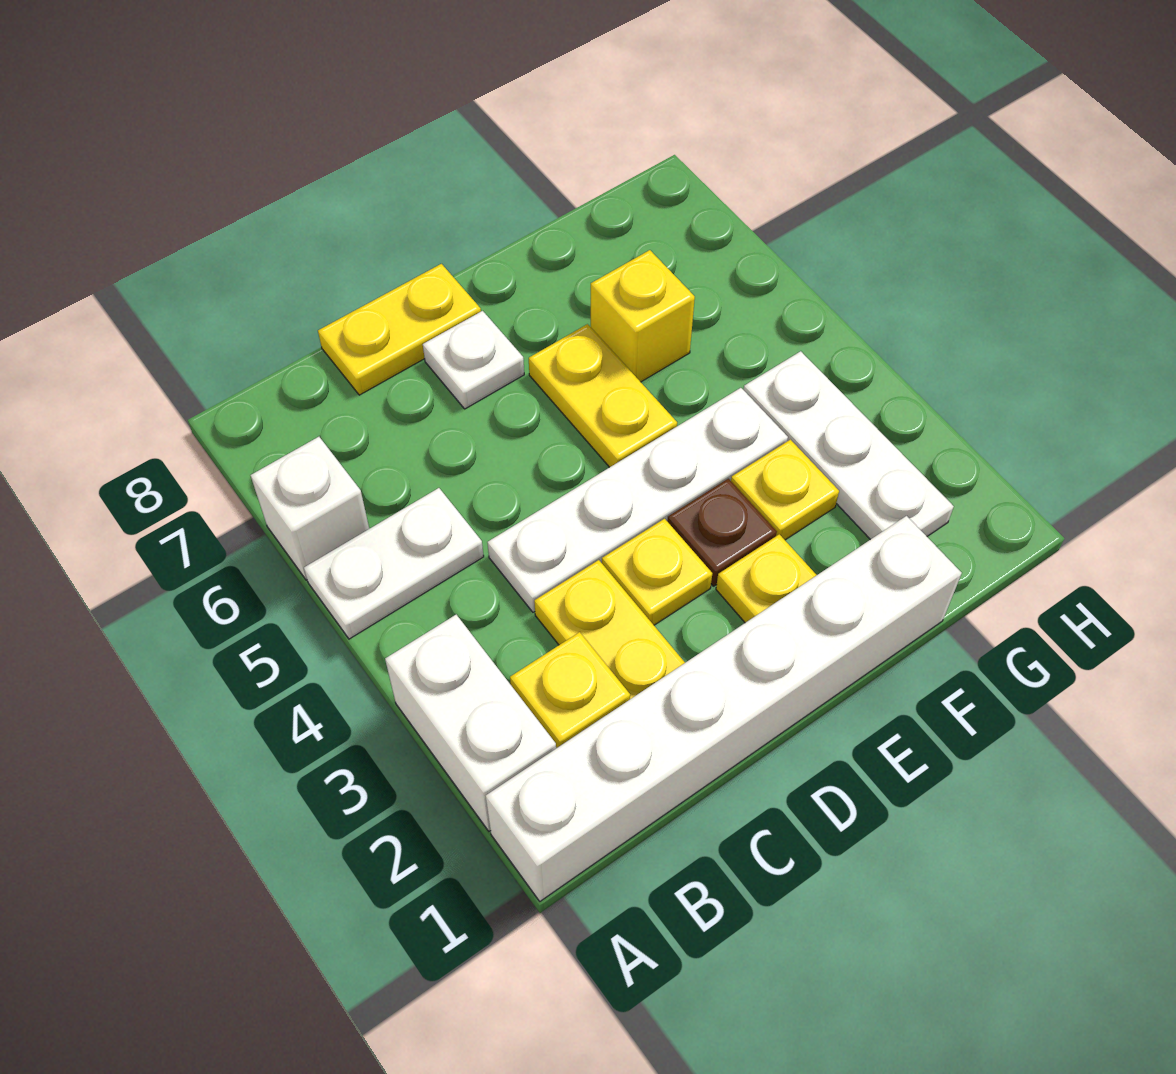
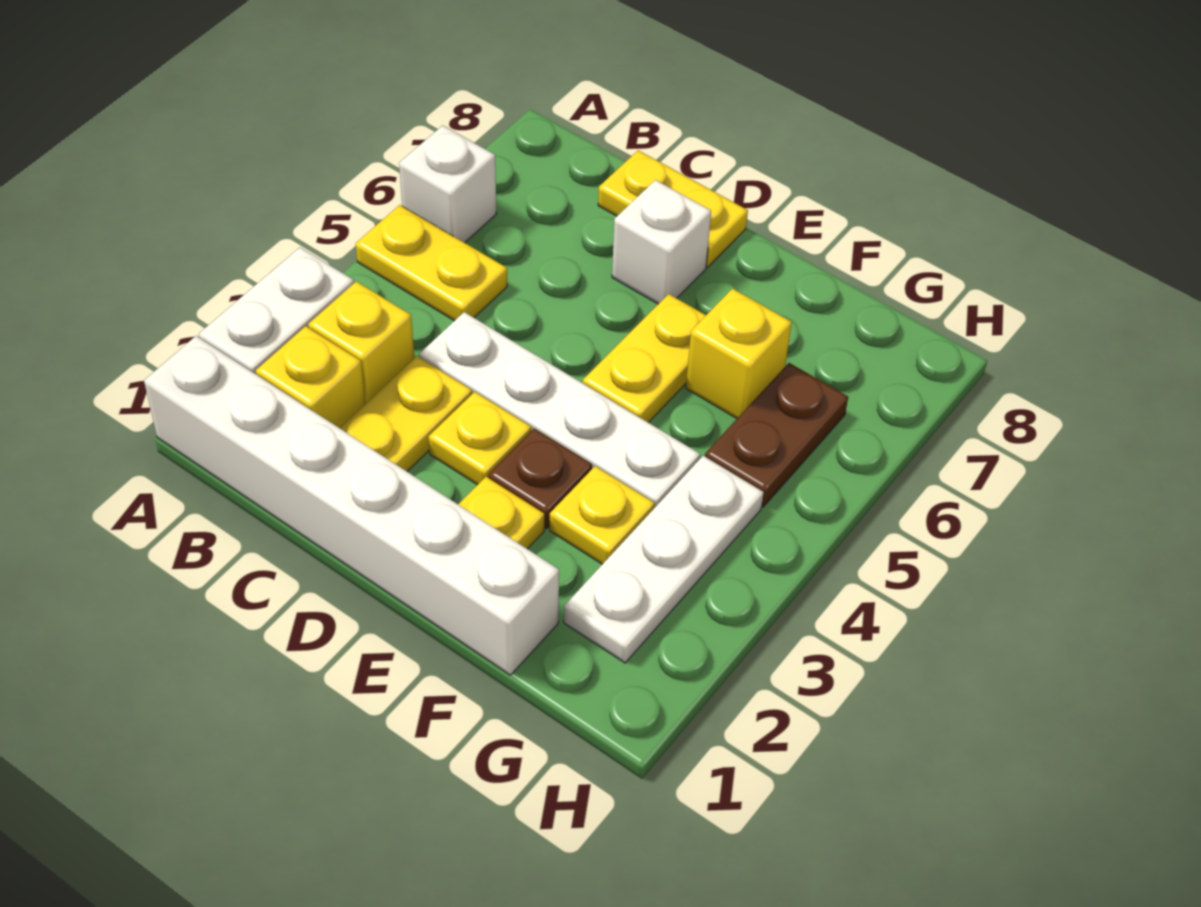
white plate A5:B5 level 1 -> yellow plate A5:B5 level 1
none -> yellow brick B3 level 1
white plate D7 level 1 -> white brick D7 level 1
none -> brown plate G5:G6 level 1

